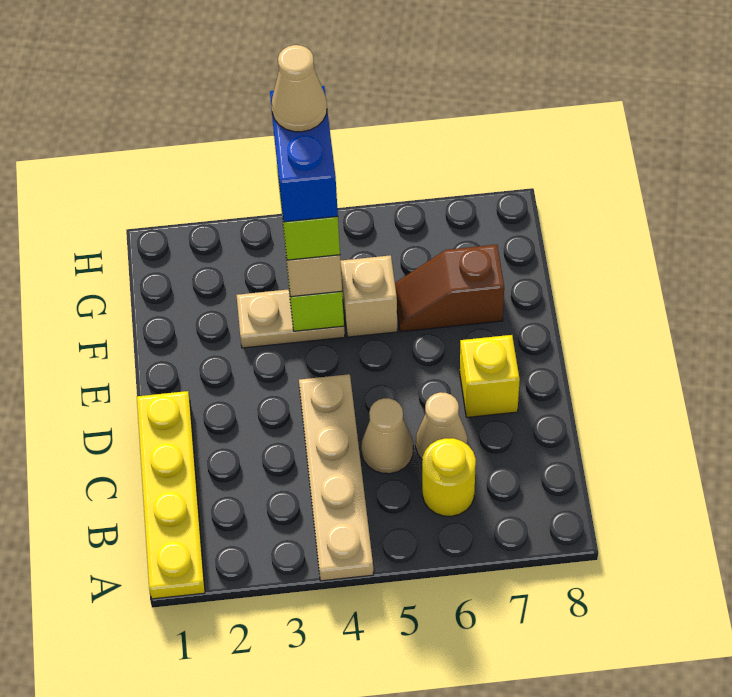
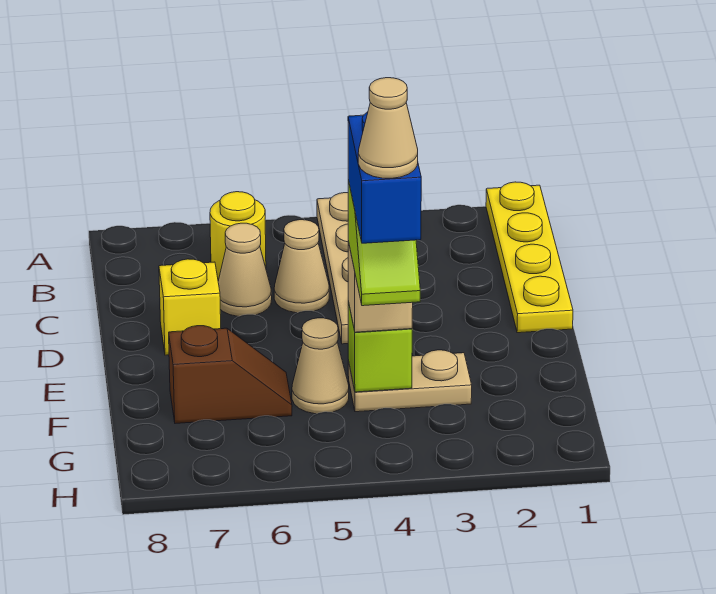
tan brick F5 level 1 -> tan cone F5 level 1

